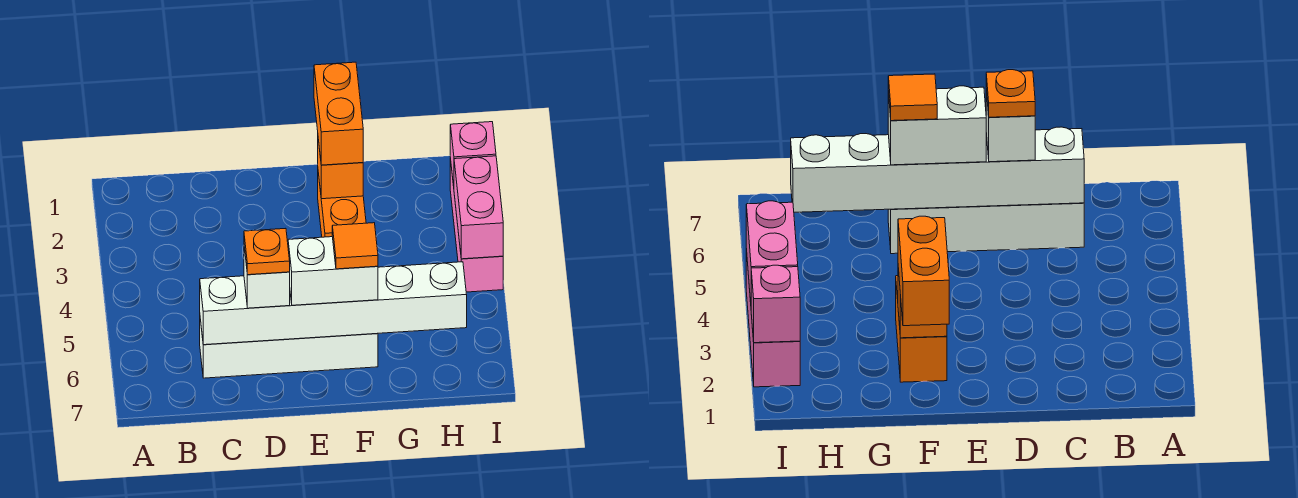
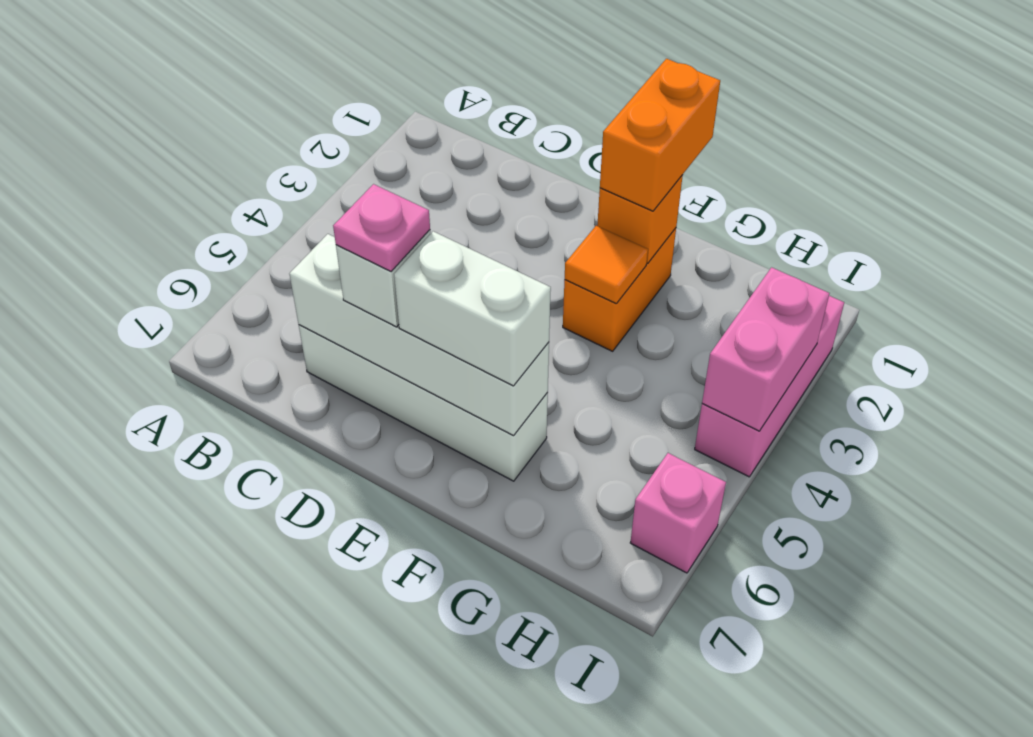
white brick C6:H6 level 2 -> white brick C6:F6 level 2
orange plate D6 level 4 -> pink plate D6 level 4
orange tile F6 level 4 -> orange tile F3 level 2
pink brick I2 level 2 -> pink brick I6 level 1

